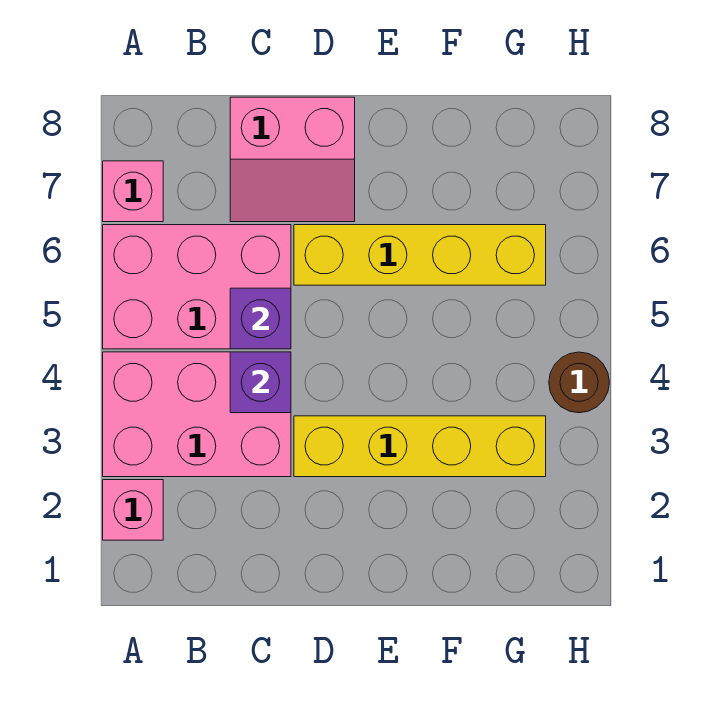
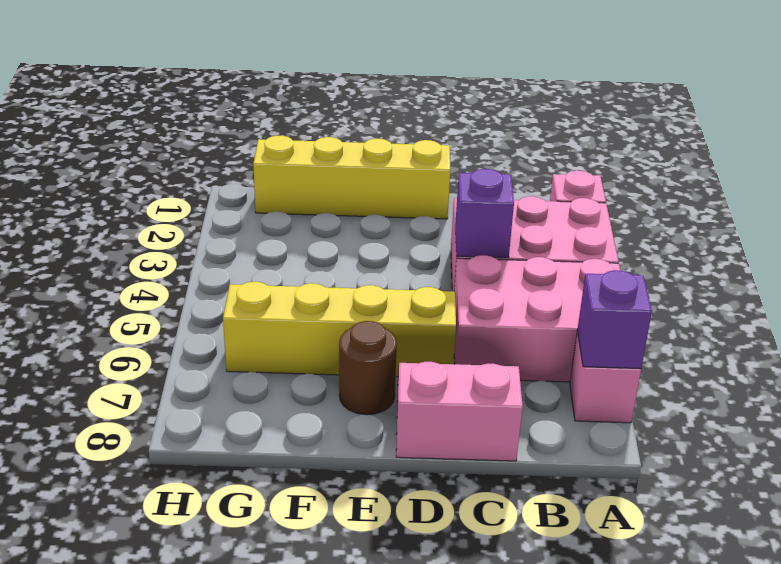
purple brick C5 level 2 -> purple brick A7 level 2
yellow brick D3:G3 level 1 -> yellow brick D1:G1 level 1
brown round brick H4 level 1 -> brown round brick E7 level 1

